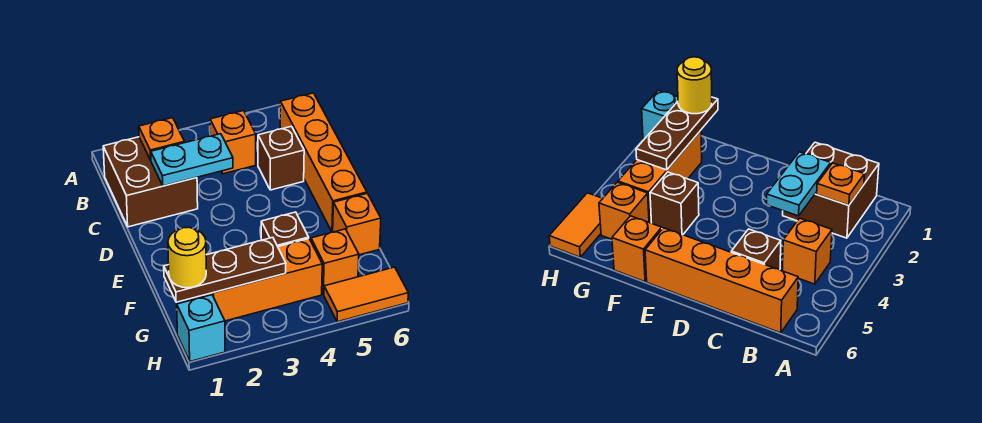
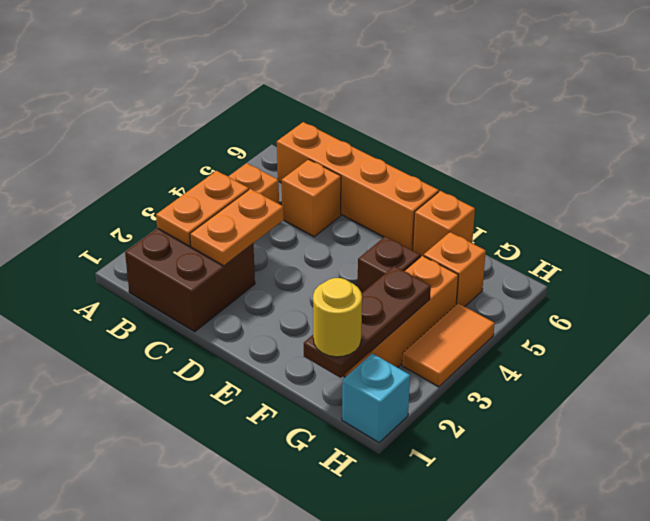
orange plate B2 level 2 -> orange plate B2:B3 level 2
cyan plate C2:C3 level 2 -> orange plate C2:C3 level 2
brown brick C5 level 1 -> orange brick C5 level 1
orange tile H5:H6 level 1 -> orange tile H3:H4 level 1

